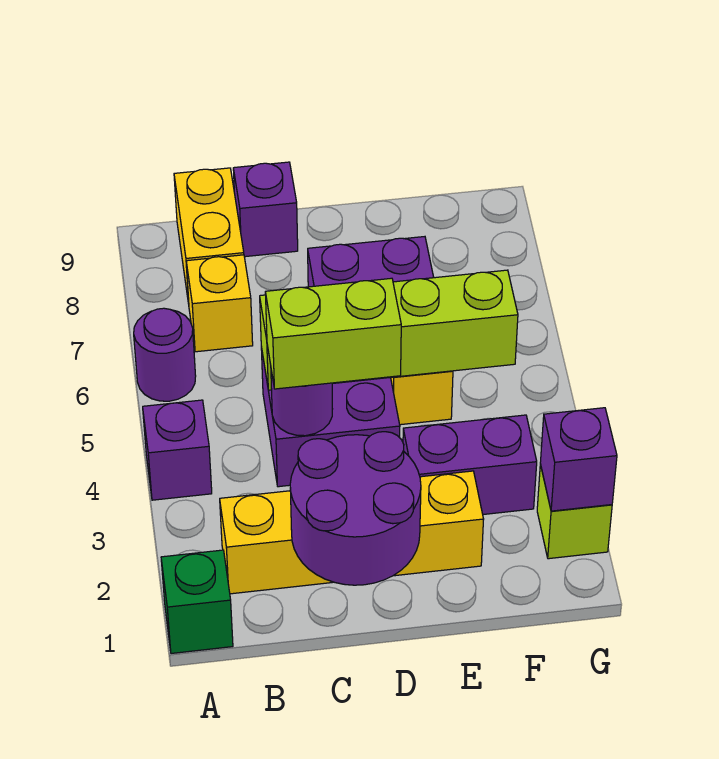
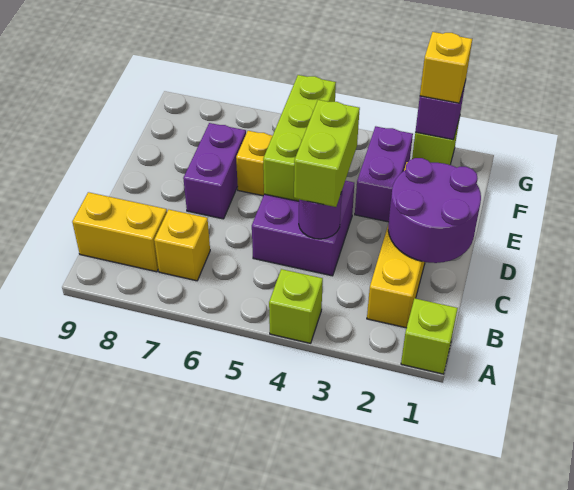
green brick A1 level 1 -> lime brick A1 level 1
purple brick A4 level 1 -> lime brick A4 level 1
purple round brick A6 level 1 -> none
lime brick C5:F5 level 2 -> lime brick D5:F5 level 2
purple brick C9 level 1 -> none
none -> yellow brick G2 level 3

